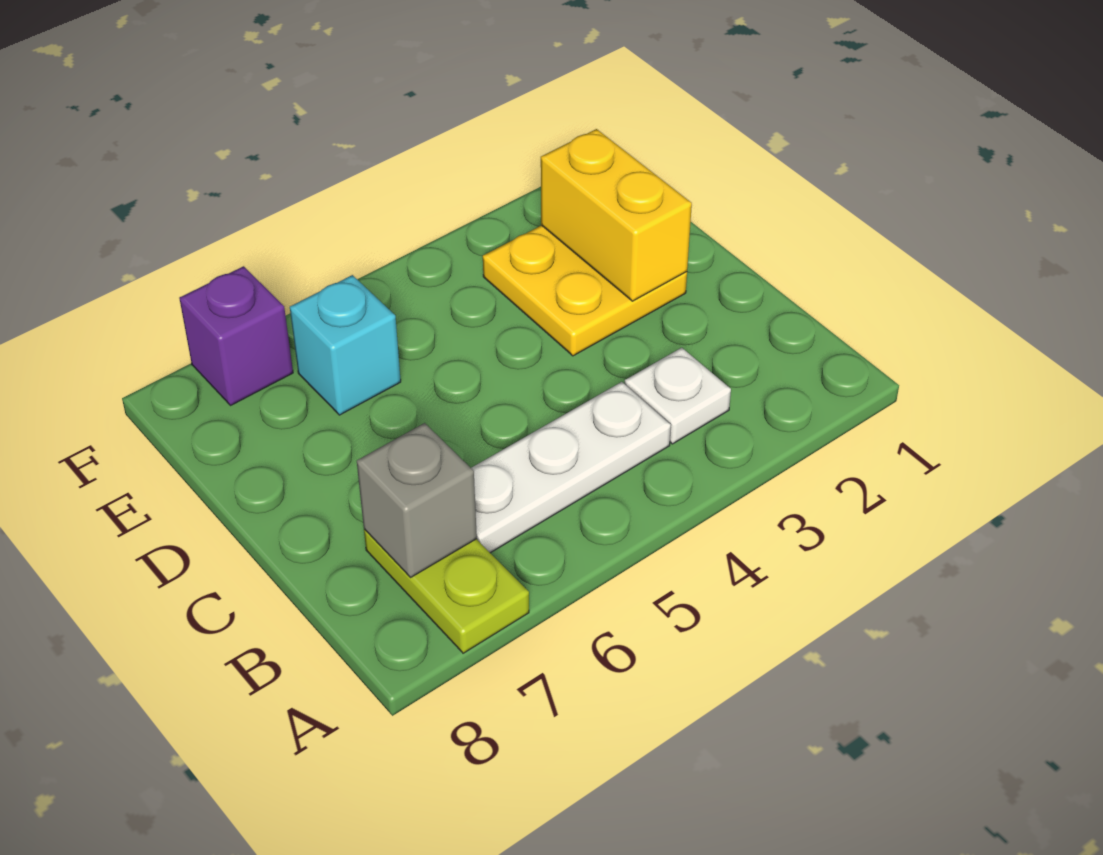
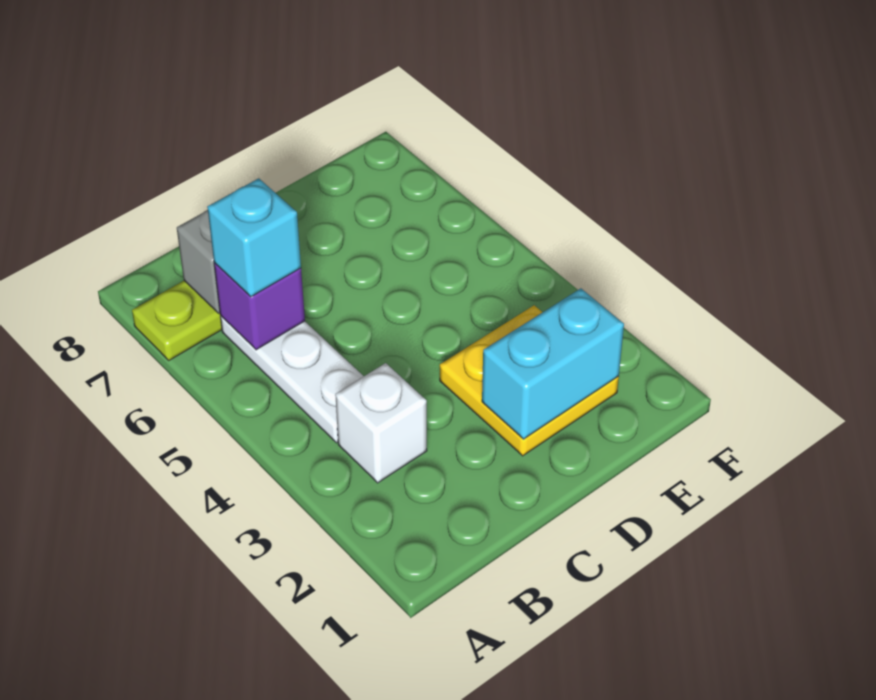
white plate B3 level 1 -> white brick B3 level 1
yellow brick D2:E2 level 2 -> cyan brick D2:E2 level 2
cyan brick E6 level 1 -> cyan brick B6 level 3
purple brick F7 level 1 -> purple brick B6 level 2

